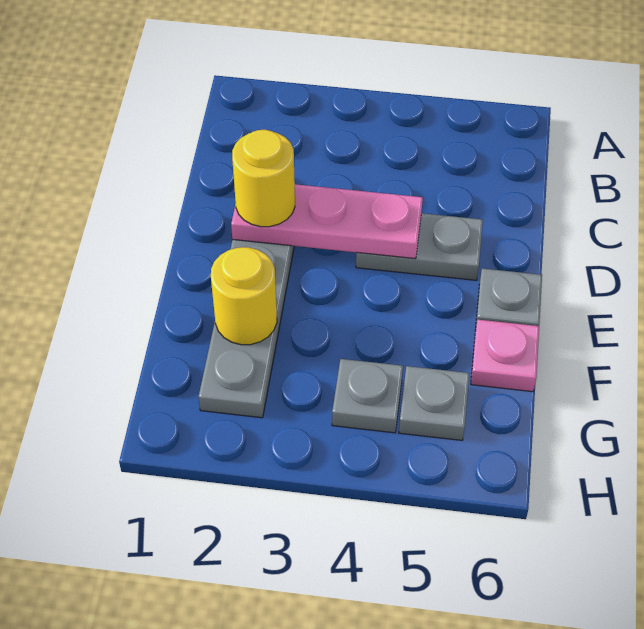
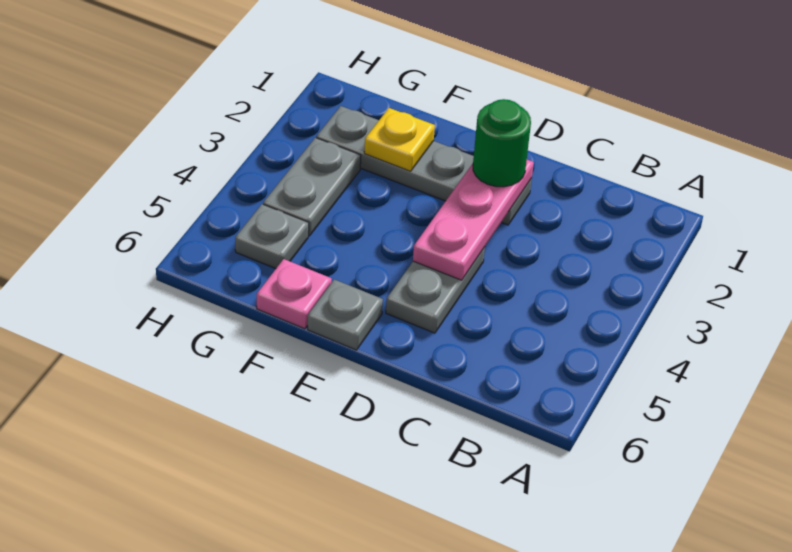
yellow round brick D2 level 3 -> green round brick D2 level 3
yellow round brick F2 level 2 -> yellow plate F2 level 2
grey plate G4 level 1 -> grey plate G3:G4 level 1

